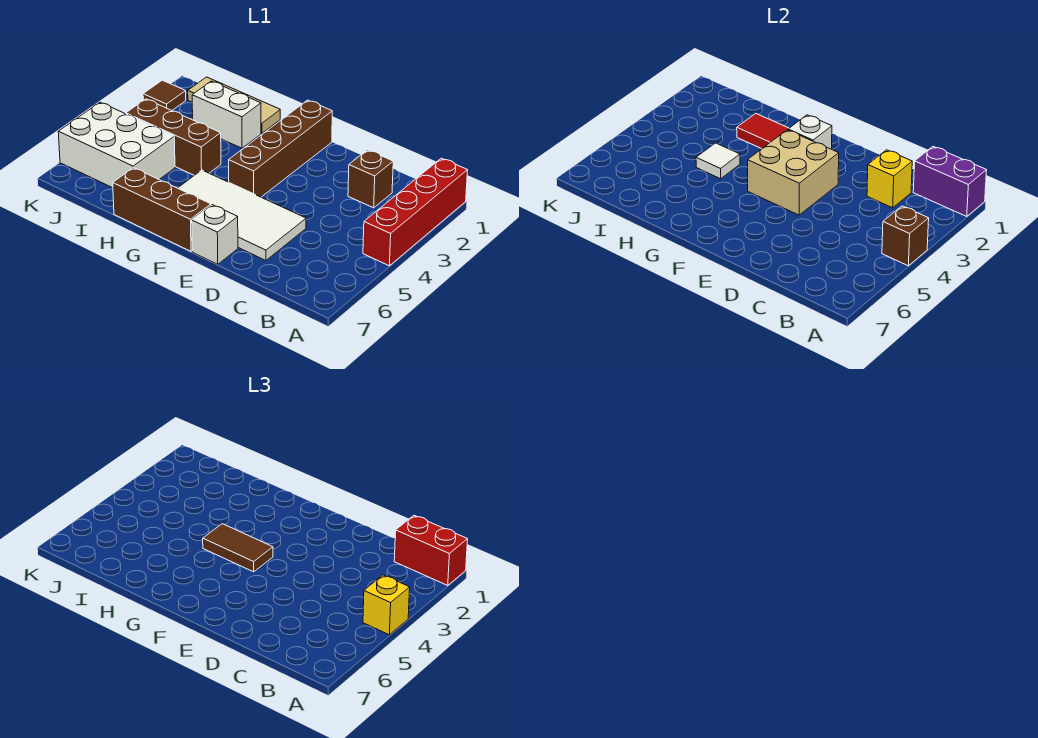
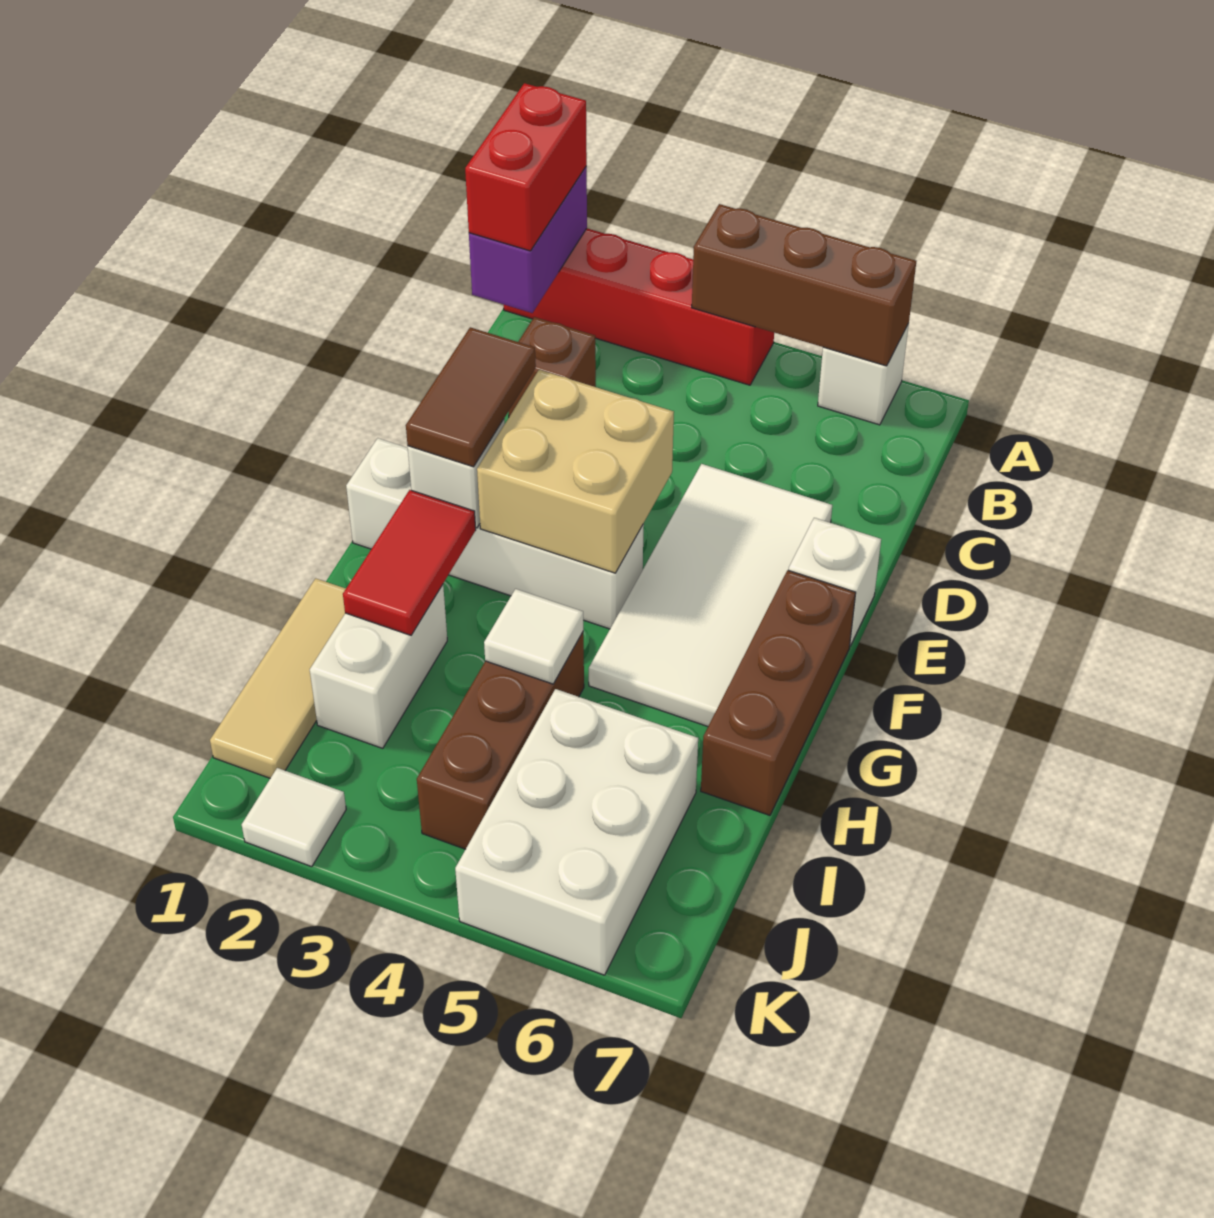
brown brick A4 level 2 -> brown brick A4:A6 level 2
yellow brick A4 level 3 -> none
none -> white brick A6 level 1
yellow brick C2 level 2 -> none
brown brick F1:F4 level 1 -> white brick F1:F4 level 1
brown tile F4:G4 level 3 -> brown tile E2:F2 level 3
brown tile K2 level 1 -> white tile K2 level 1

